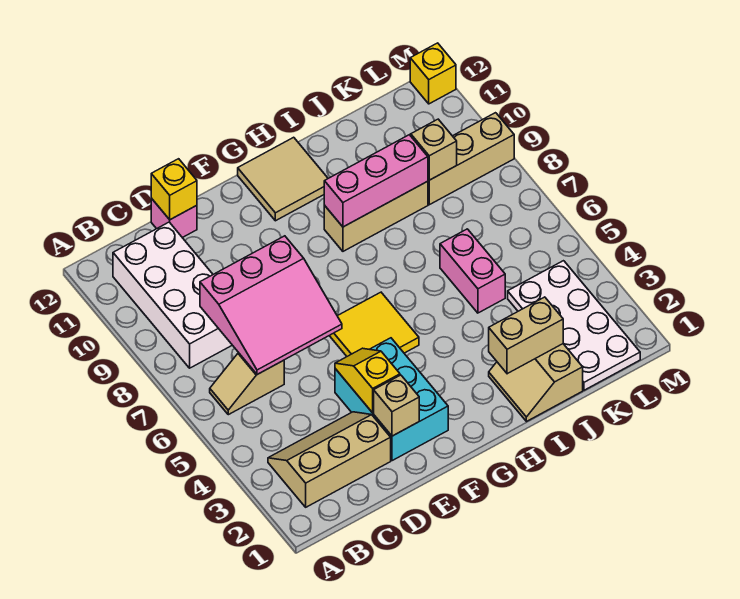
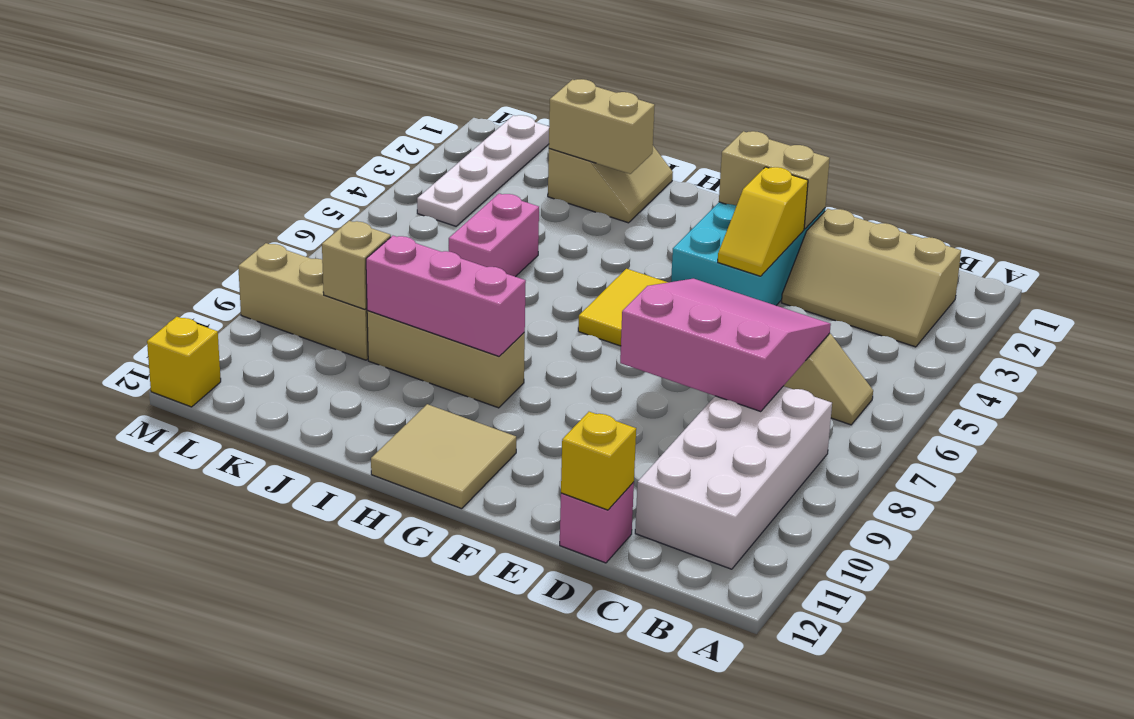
tan brick E2 level 2 -> tan brick E2:F2 level 2
white plate K1:L4 level 1 -> white plate L1:L4 level 1

